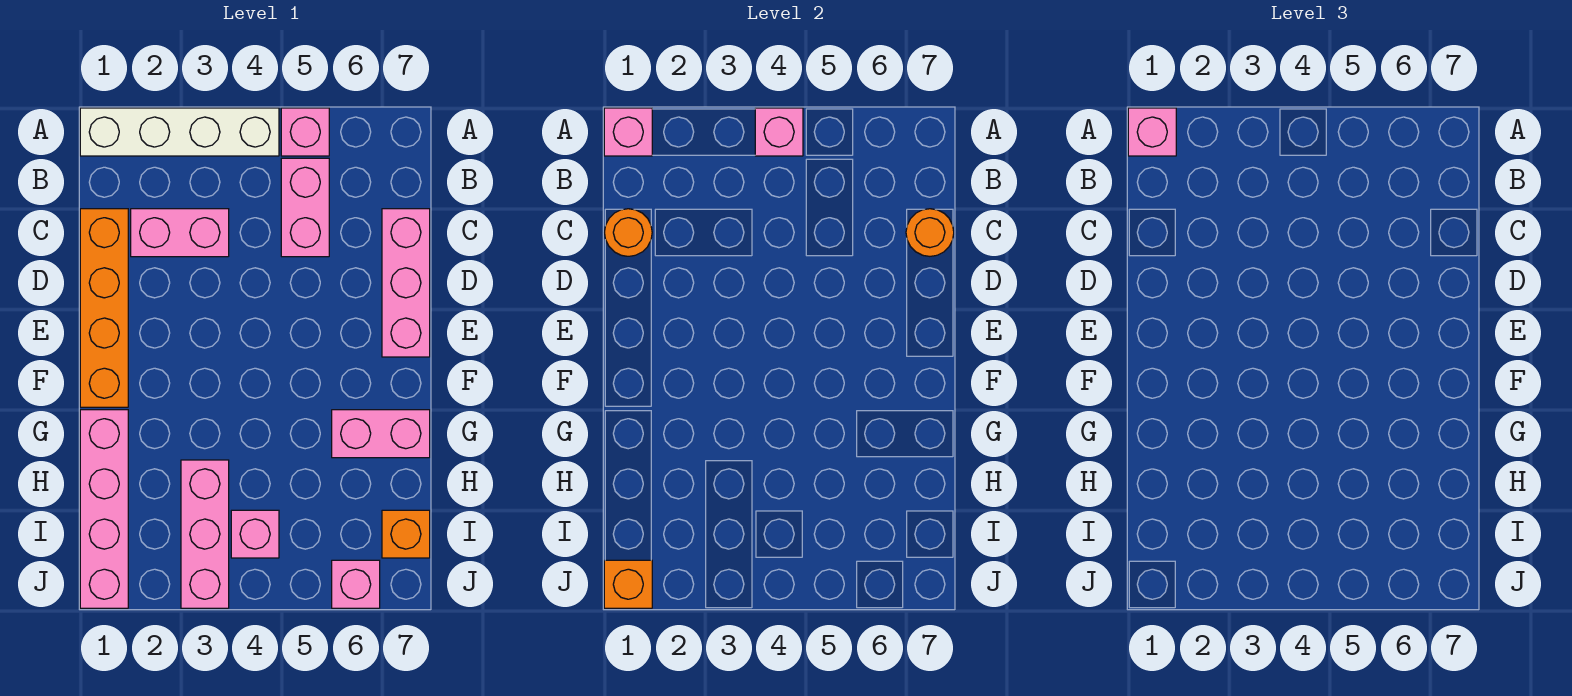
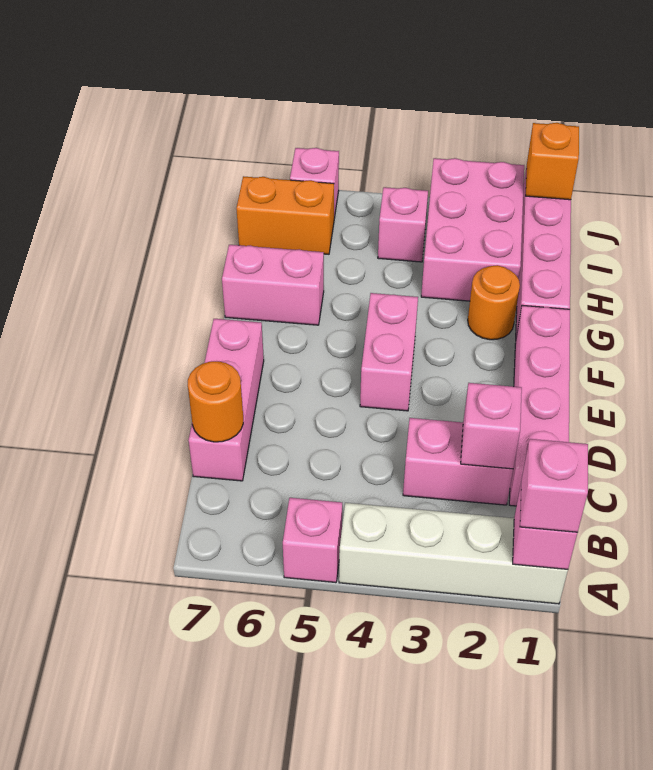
pink brick A4 level 2 -> pink brick C2 level 2
pink brick B5:C5 level 1 -> pink brick E4:F4 level 1
orange brick C1:F1 level 1 -> pink brick C1:F1 level 1
orange round brick C1 level 2 -> orange round brick G2 level 1
pink brick H3:J3 level 1 -> pink brick H2:J3 level 1
orange brick I7 level 1 -> orange brick I6:I7 level 1

